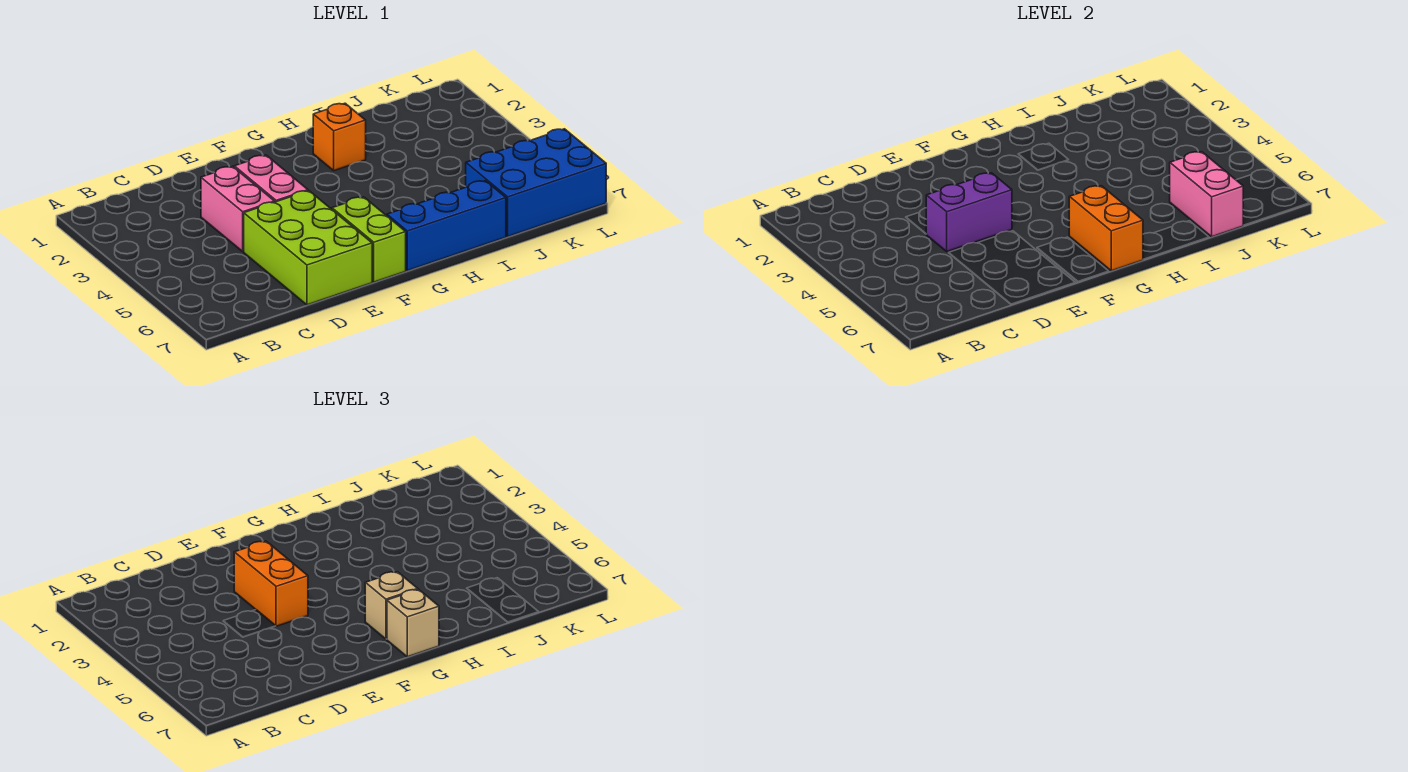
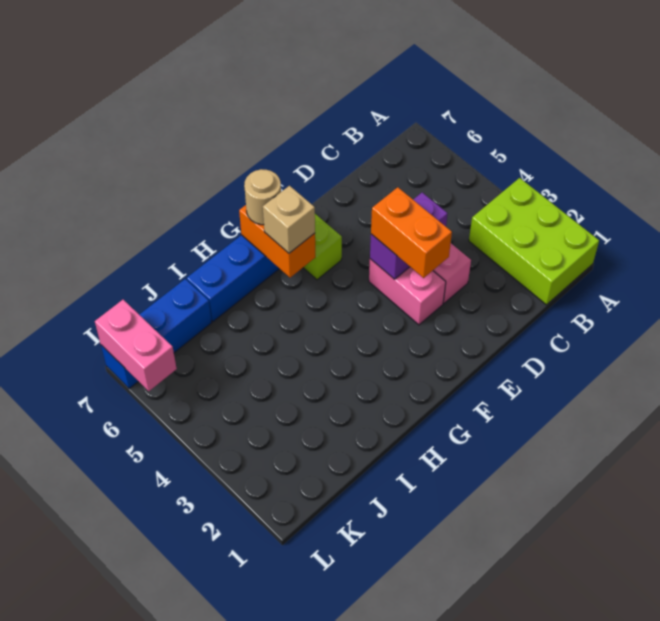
lime brick D5:E7 level 1 -> lime brick A1:B3 level 1
tan brick G7 level 3 -> tan round brick G7 level 3
orange brick H2 level 1 -> none
blue brick J6:L7 level 1 -> blue brick J7:L7 level 1
pink brick J6:J7 level 2 -> pink brick L6:L7 level 2

